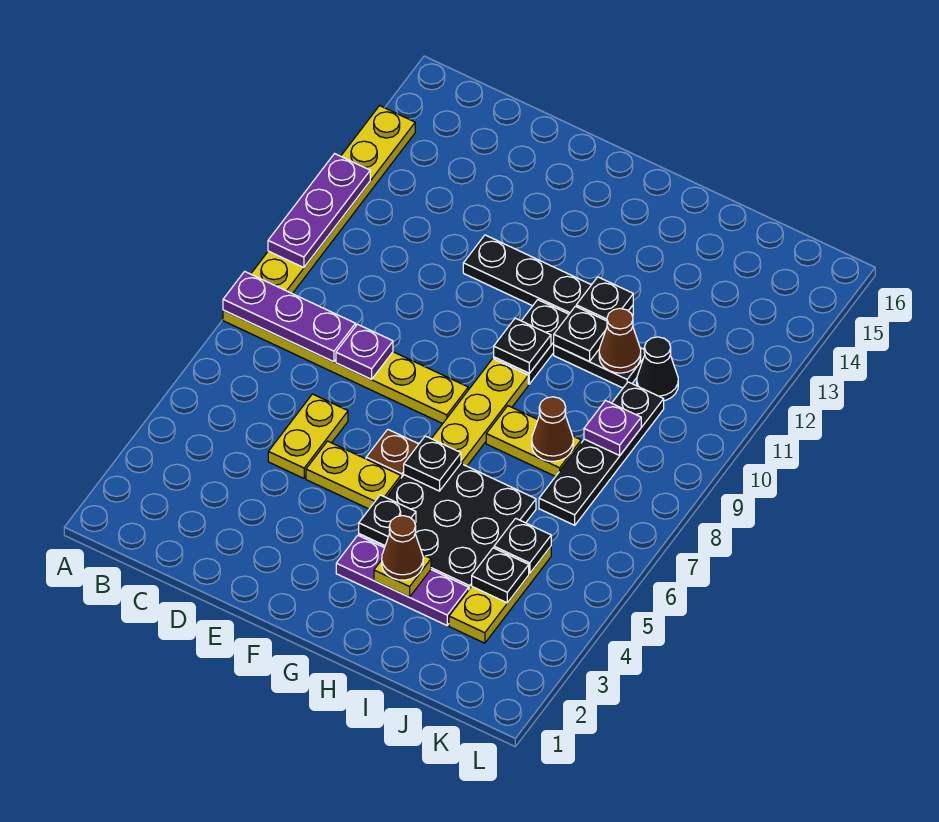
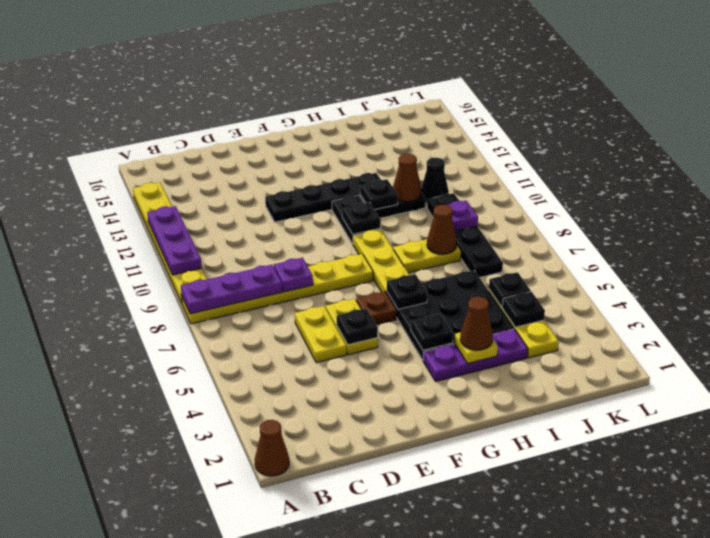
none -> brown cone A1 level 1
yellow plate E5:F5 level 1 -> yellow plate E5:E6 level 1
black plate H12 level 2 -> black plate E5 level 2

